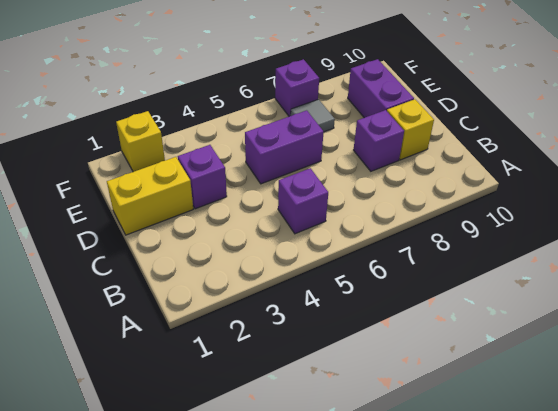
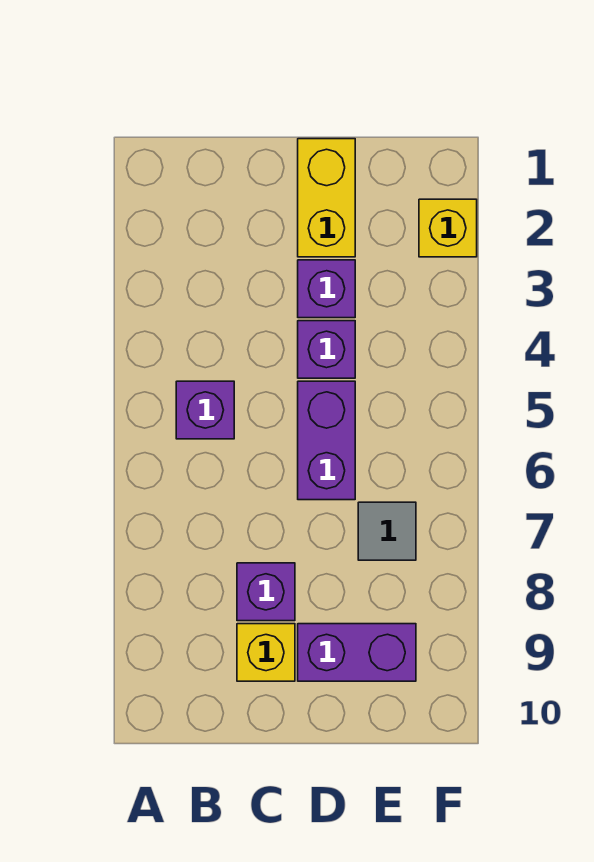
purple brick F7 level 1 -> purple brick D4 level 1

